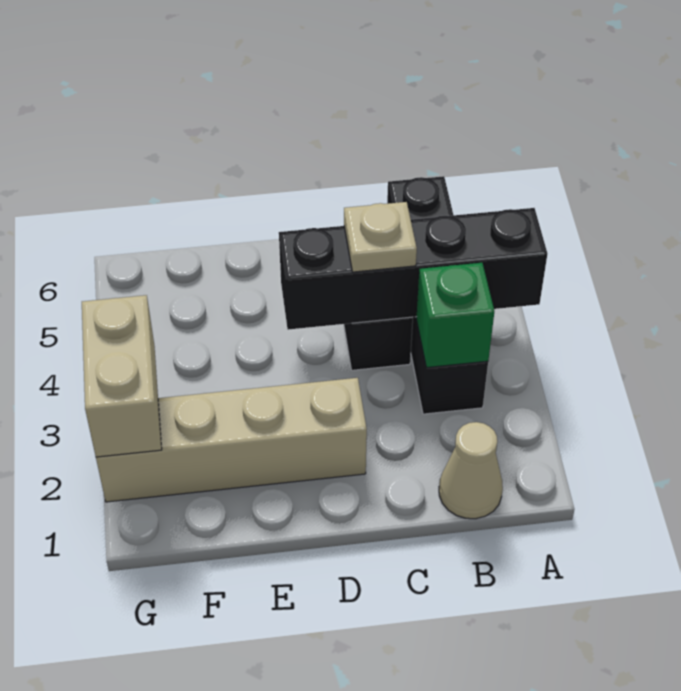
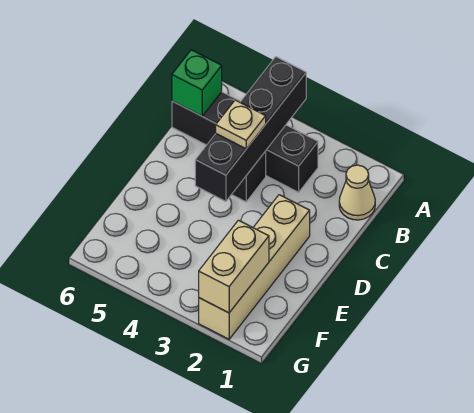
green brick B3 level 2 -> green brick B6 level 2
tan brick G2:G3 level 2 -> tan brick F2:G2 level 2

